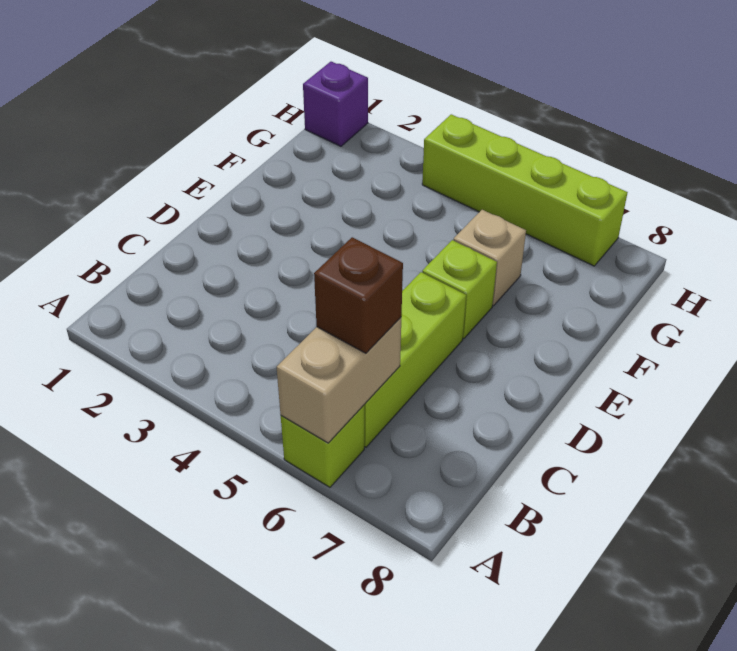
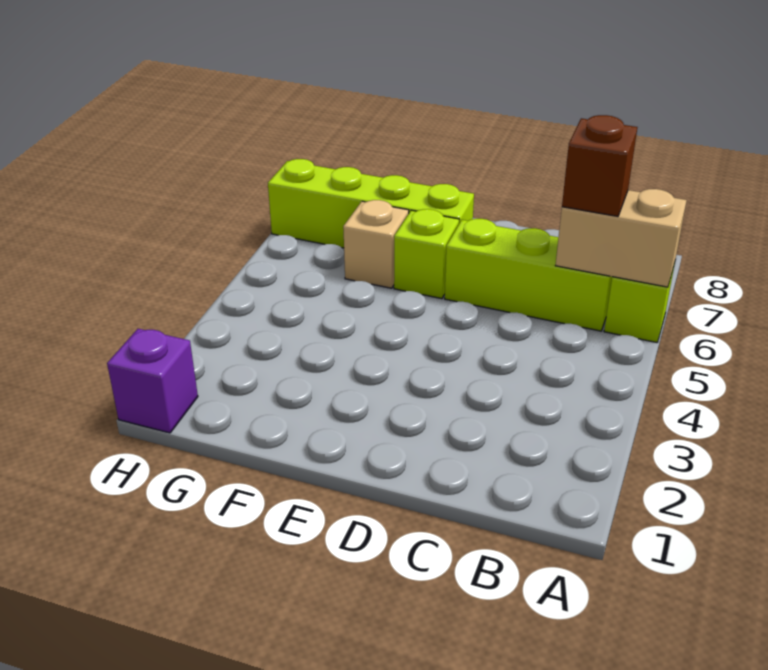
lime brick H4:H7 level 1 -> lime brick E7:H7 level 1

